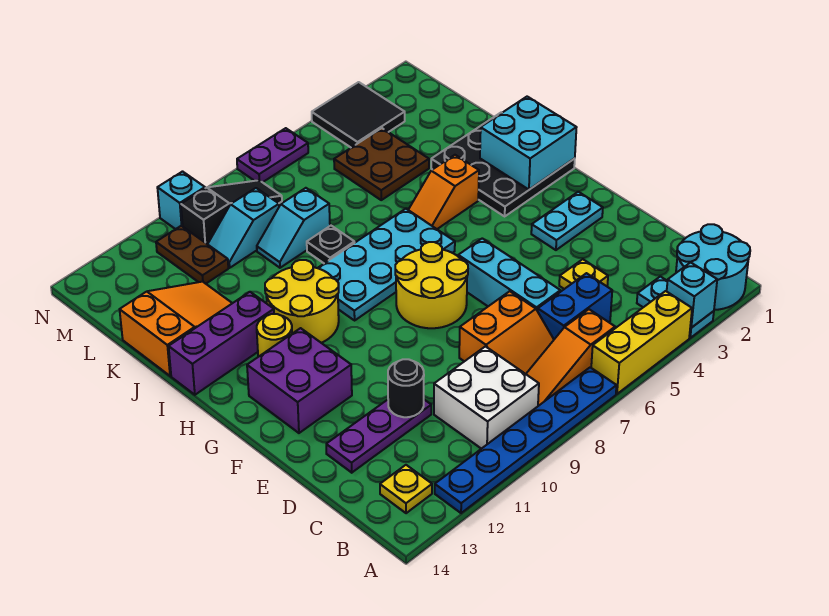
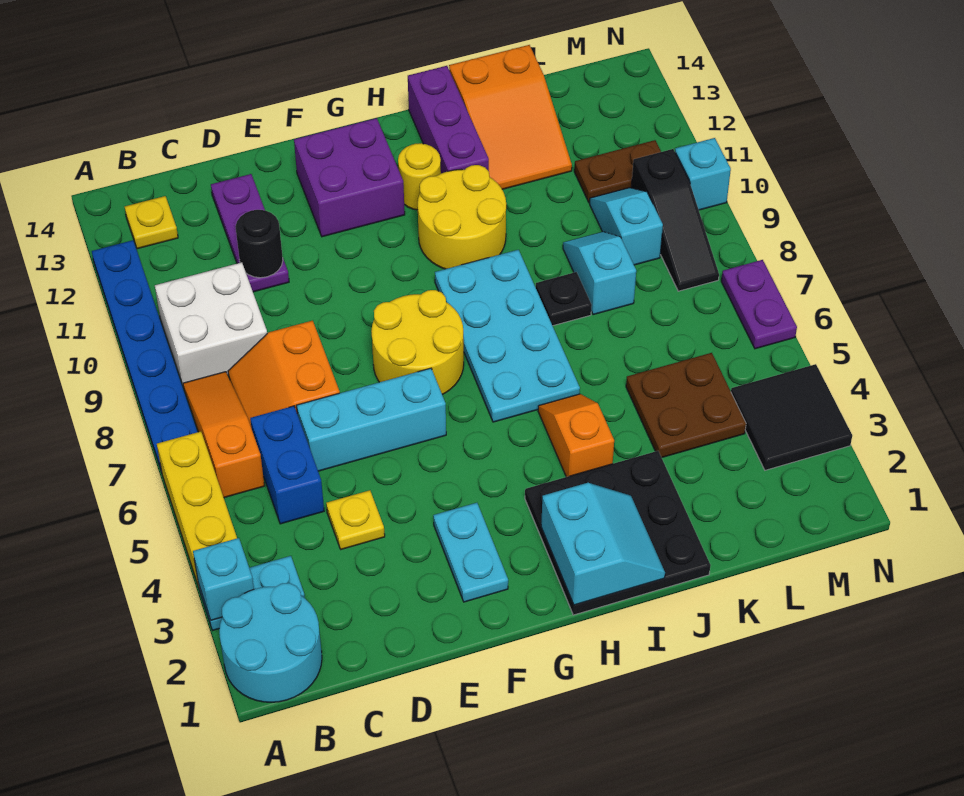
cyan brick H1:I2 level 2 -> cyan slope H1:I2 level 2 top H

